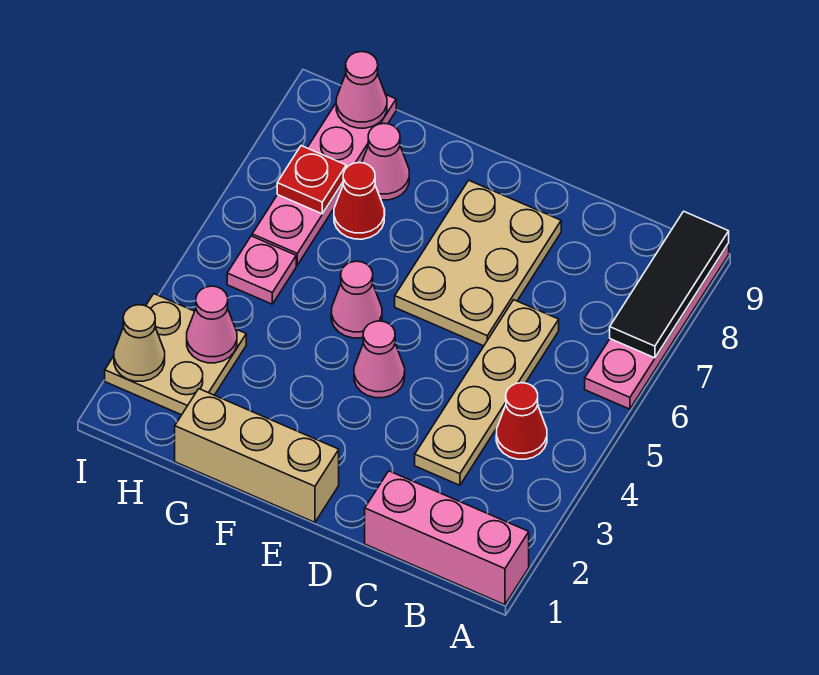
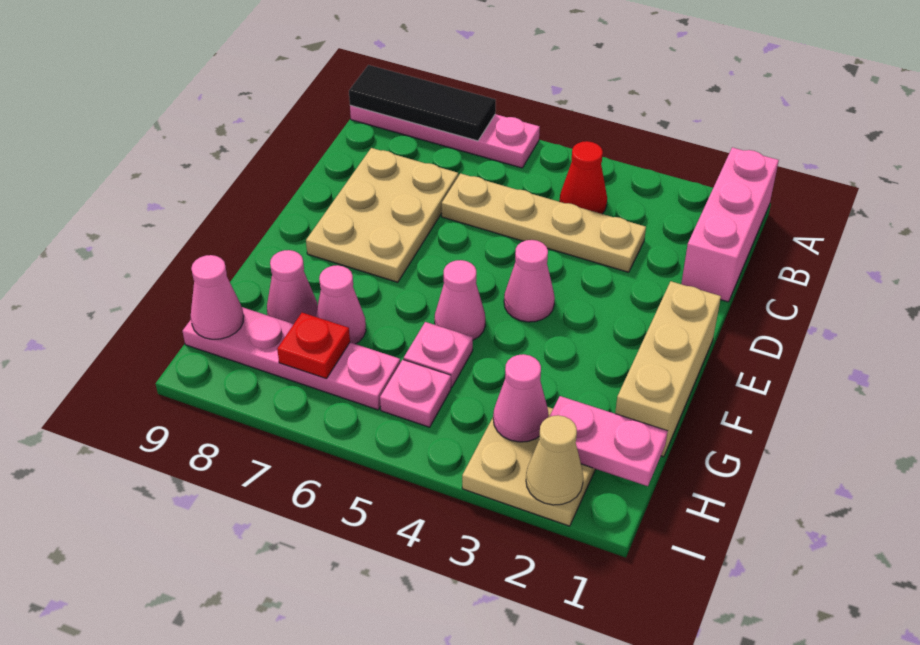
tan plate D6:E8 level 1 -> tan plate C7:E8 level 1
none -> pink plate G5 level 1
red cone G7 level 1 -> pink cone G7 level 1
none -> pink plate H1:H2 level 2

